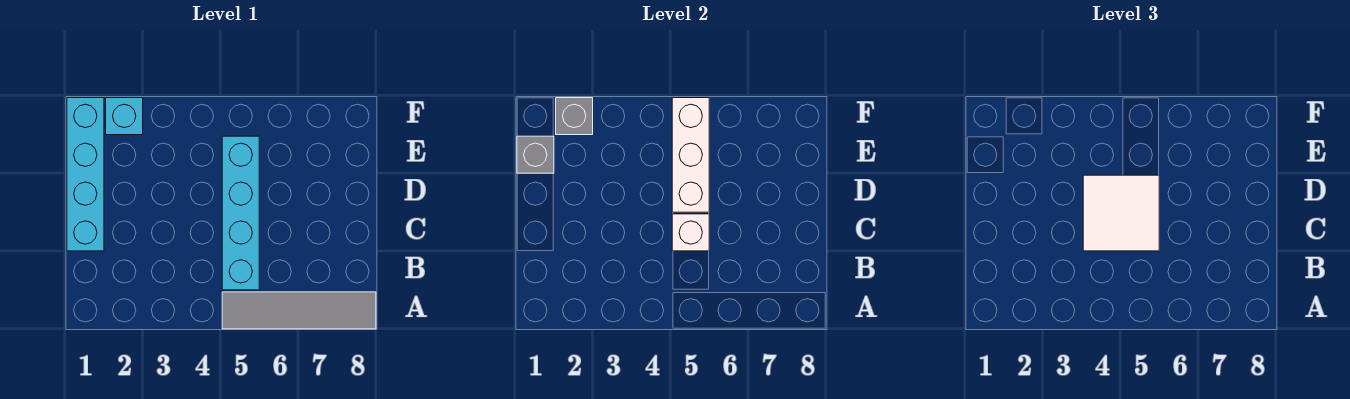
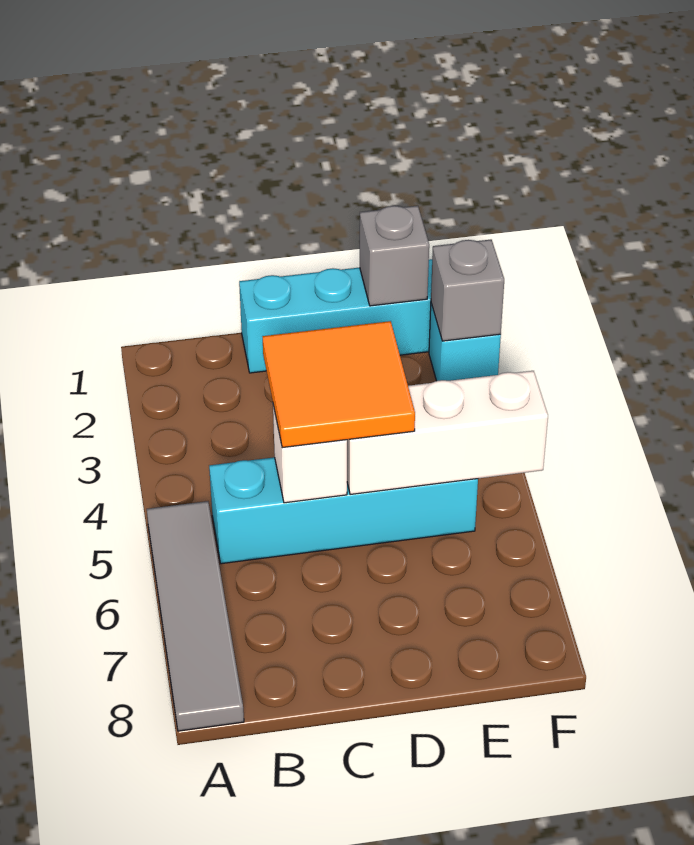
white tile C4:D5 level 3 -> orange tile C4:D5 level 3

